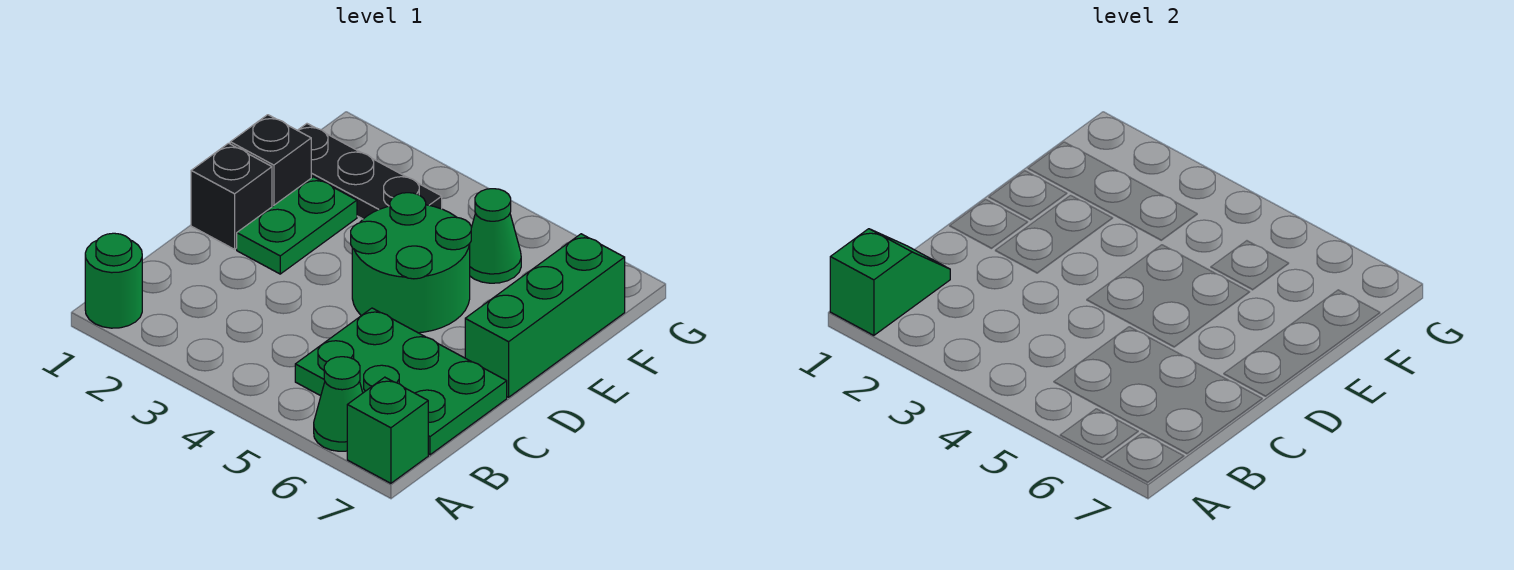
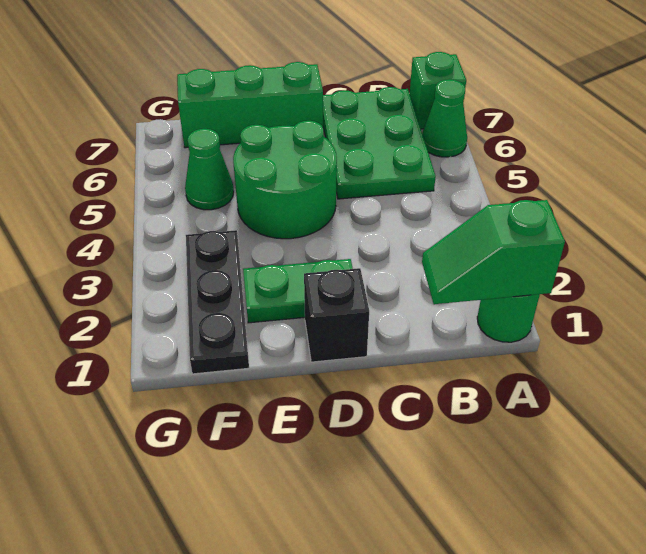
black brick E1 level 1 -> none

